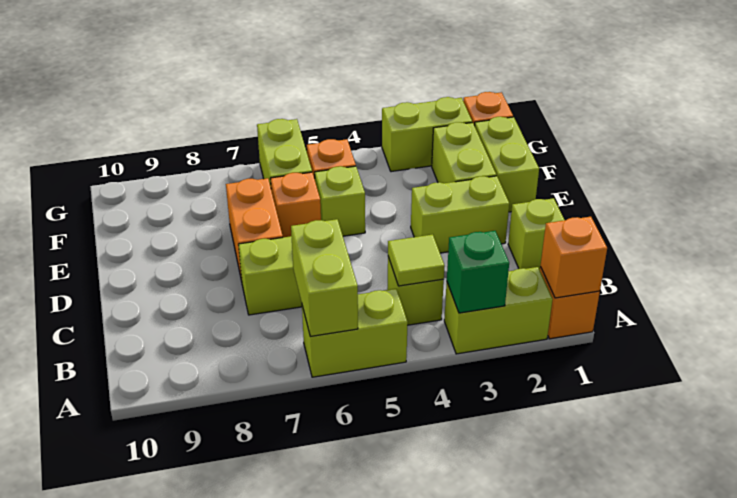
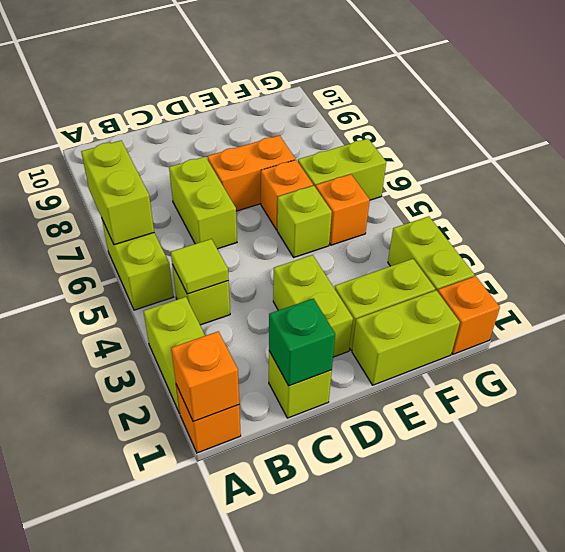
green brick A3 level 2 -> green brick C1 level 2
lime brick A6:B6 level 2 -> lime brick A6:A7 level 2

